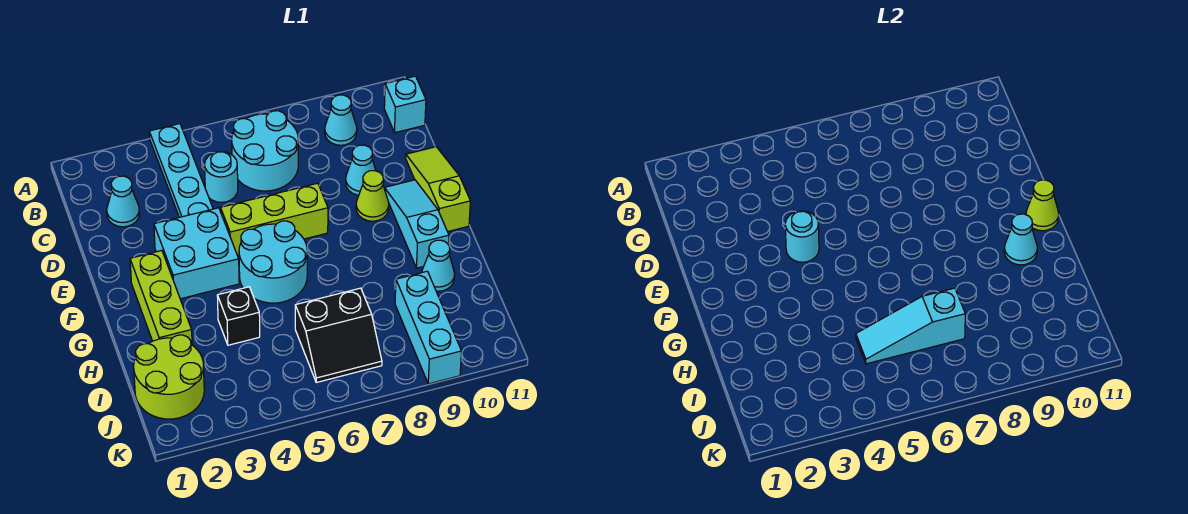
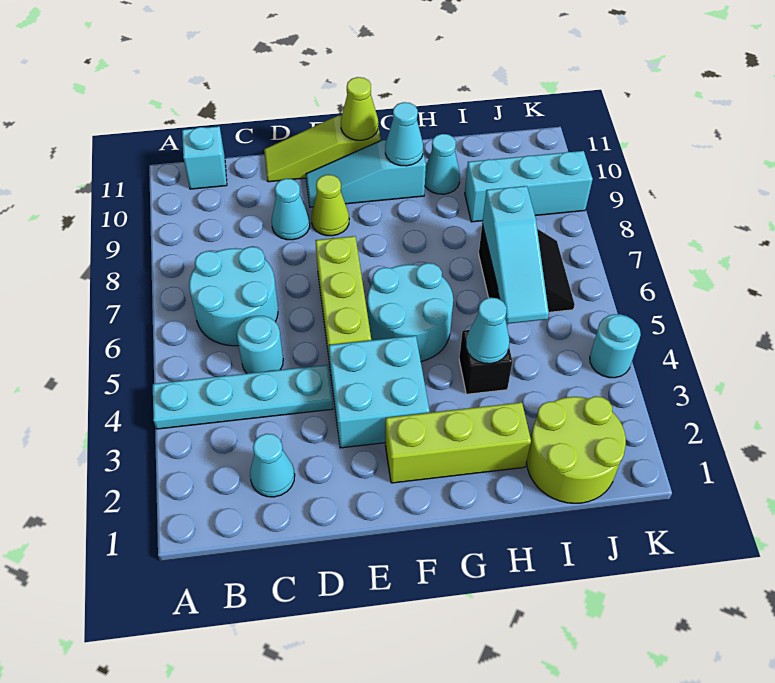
cyan cone B9 level 1 -> cyan cone H4 level 2
cyan round brick E4 level 2 -> cyan round brick K4 level 1

